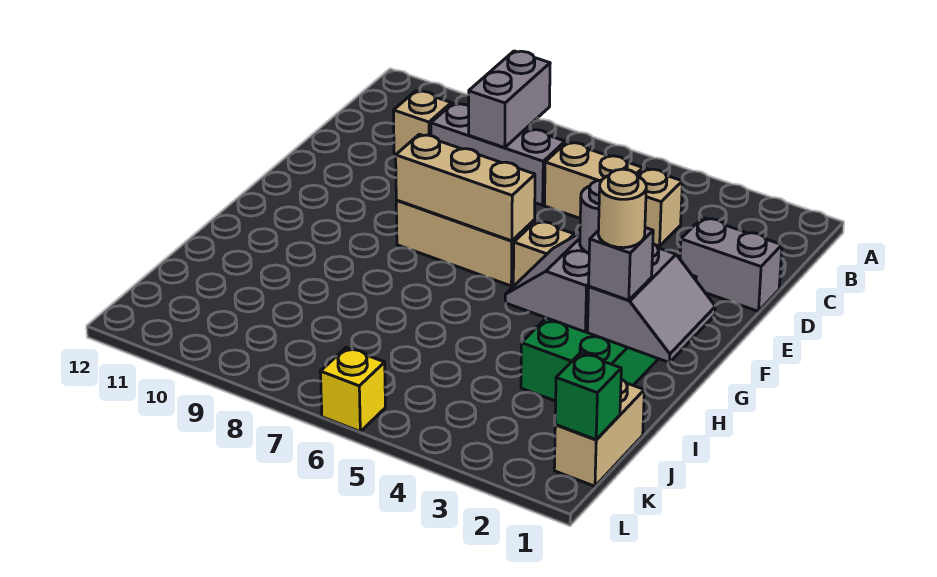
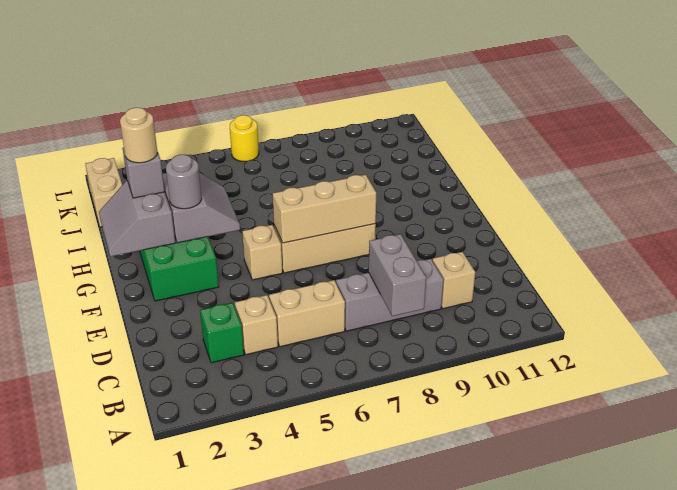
grey brick D1:D2 level 1 -> none
green brick K1 level 2 -> green brick C3 level 1
yellow brick L6 level 1 -> yellow round brick L6 level 1

